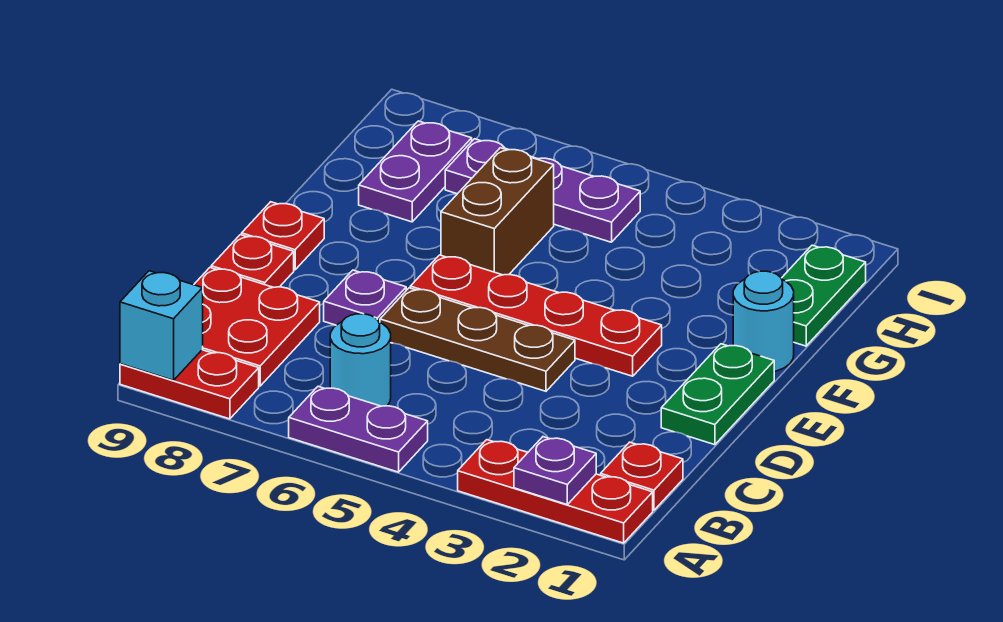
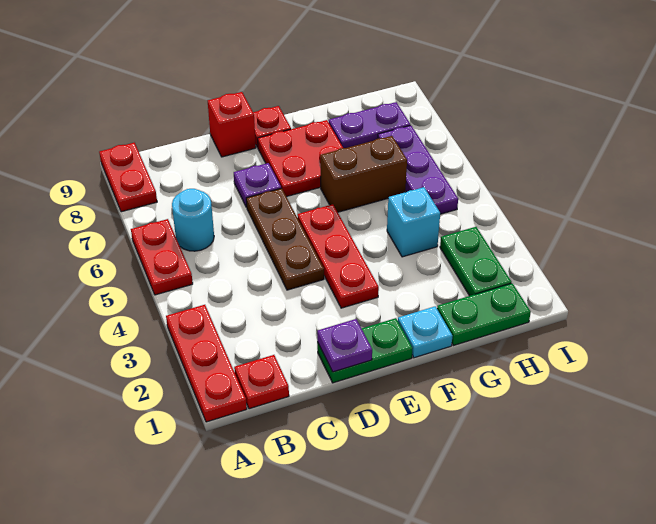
purple plate A2 level 2 -> purple plate D1 level 2
purple plate A5:A6 level 1 -> red plate A5:A6 level 1
cyan brick A9 level 2 -> cyan brick G4 level 1
red plate B8:C9 level 1 -> red plate E7:F8 level 1
red plate D9 level 1 -> red brick D9 level 1
red plate E3:E6 level 1 -> red plate E3:E5 level 1
cyan round brick F1 level 1 -> cyan plate F1 level 1
none -> green plate H2:H3 level 1

